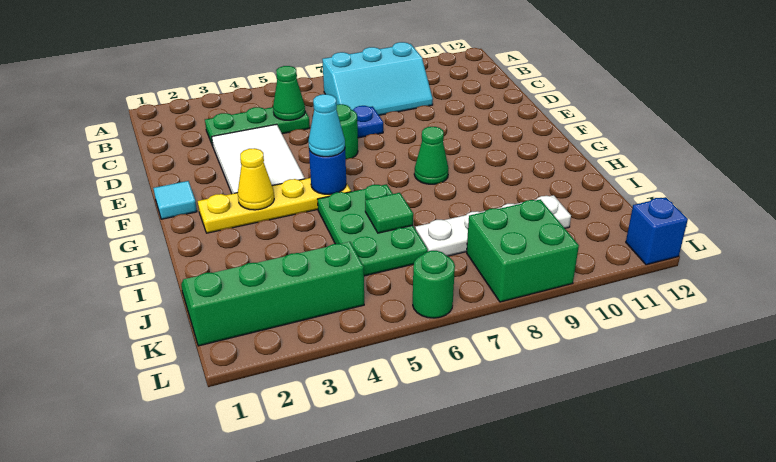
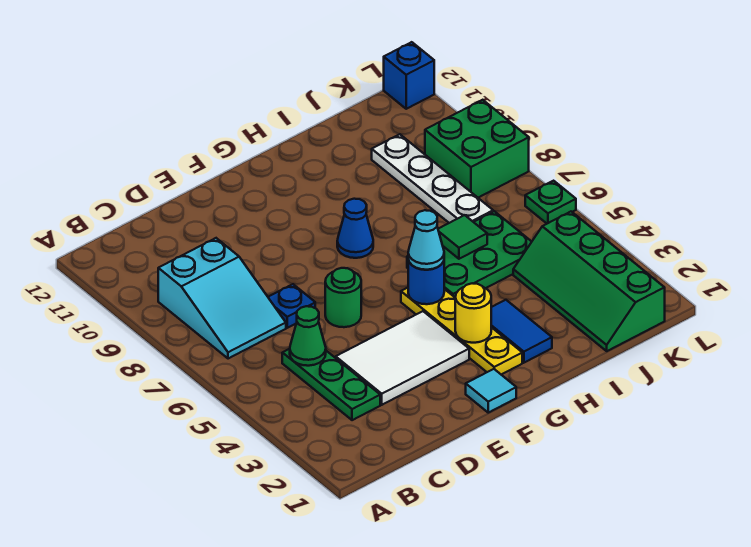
cyan slope B7:C9 level 1 top B -> cyan slope B7:C9 level 1 top 9
yellow cone G3 level 2 -> yellow round brick G3 level 2
green cone G8 level 1 -> blue cone G8 level 1
none -> blue tile H2:H3 level 1
green round brick L6 level 1 -> green plate L6 level 1

